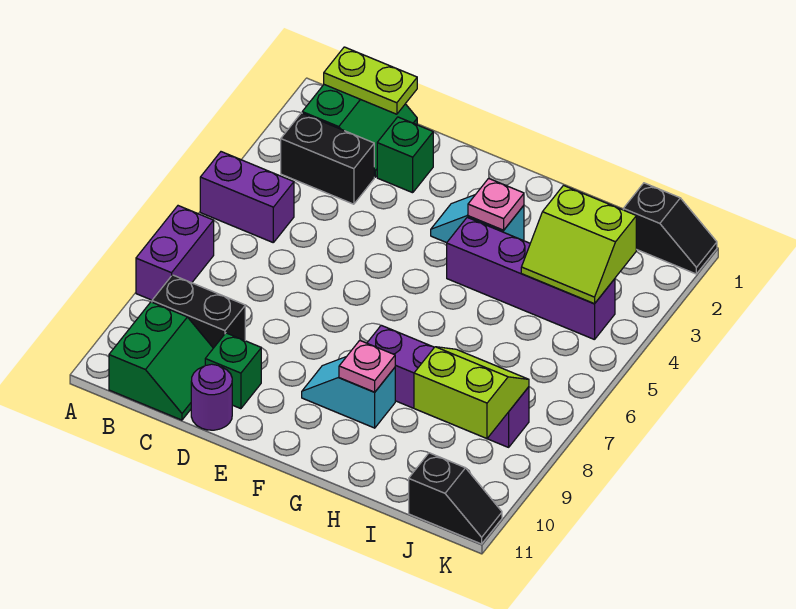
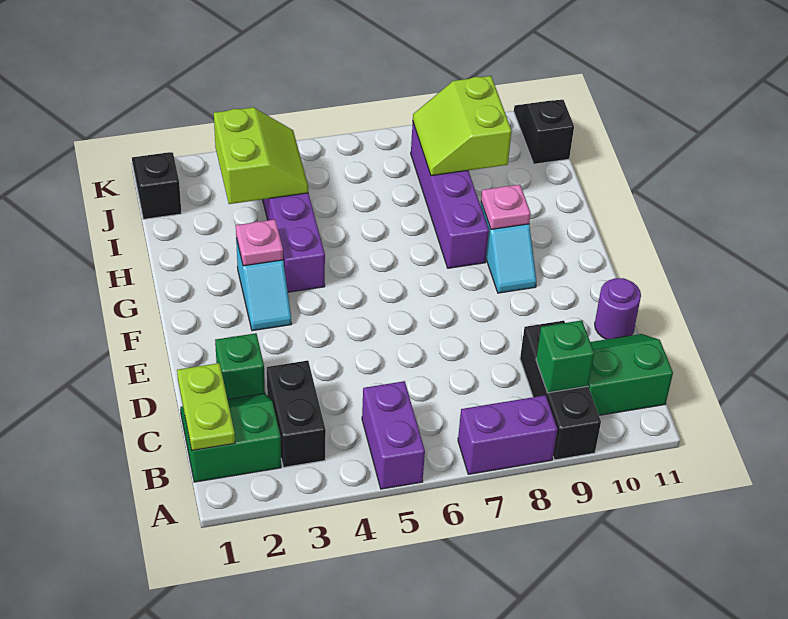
black brick B9:C9 level 1 -> black brick A9:C9 level 1
green brick D10 level 1 -> green brick B9 level 2

